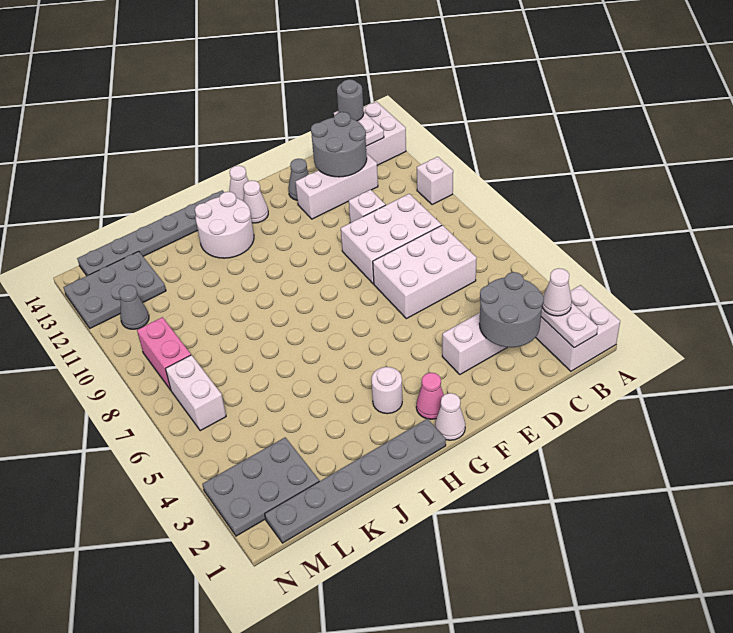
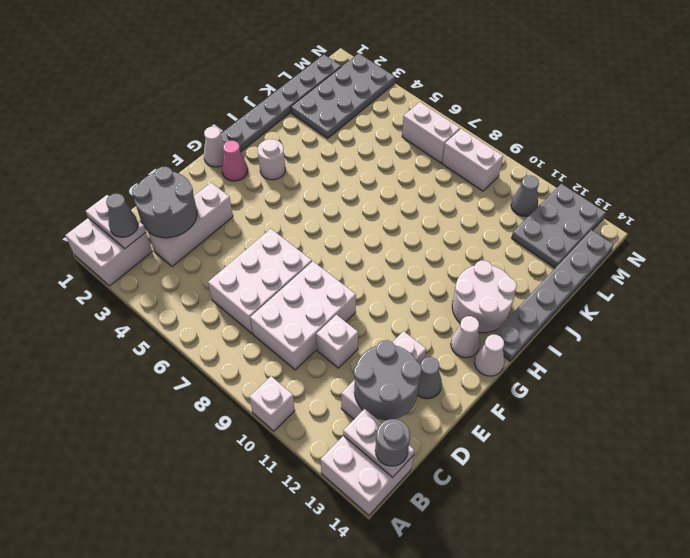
white cone B2 level 3 -> grey cone B2 level 3
grey plate L2:N3 level 1 -> grey plate K2:N3 level 1
pink brick M8:M9 level 1 -> white brick M8:M9 level 1

